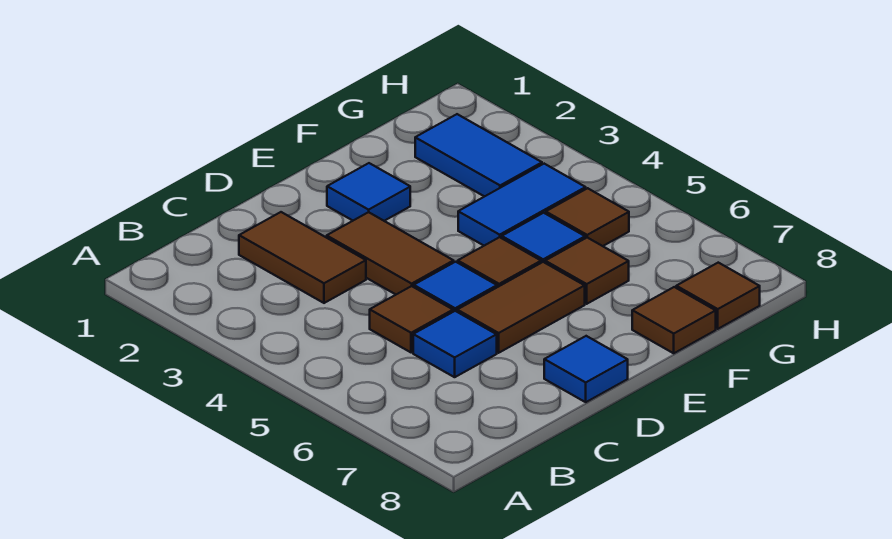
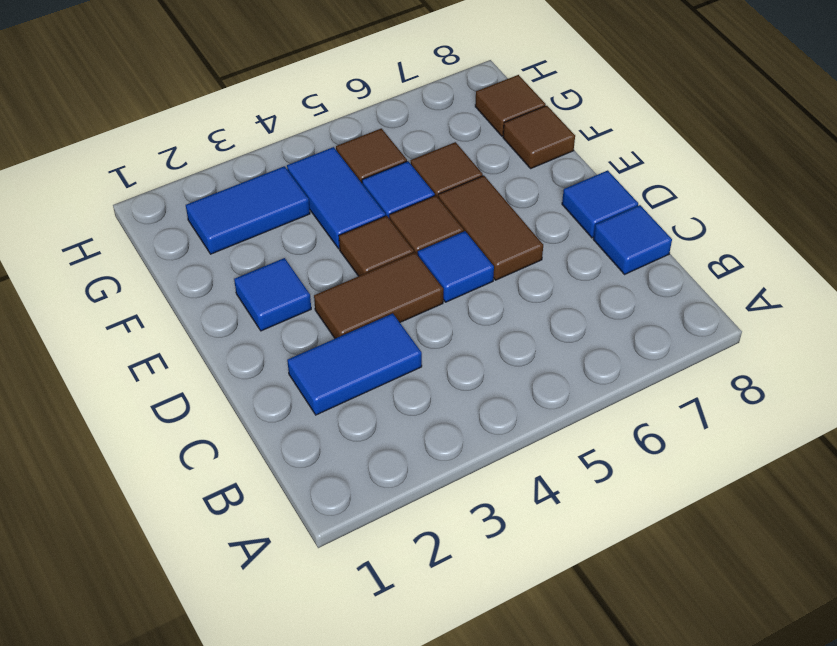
brown tile C2:C3 level 1 -> blue tile C2:C3 level 1
brown tile C5 level 1 -> brown tile E4 level 1
blue tile C6 level 1 -> blue tile C8 level 1

